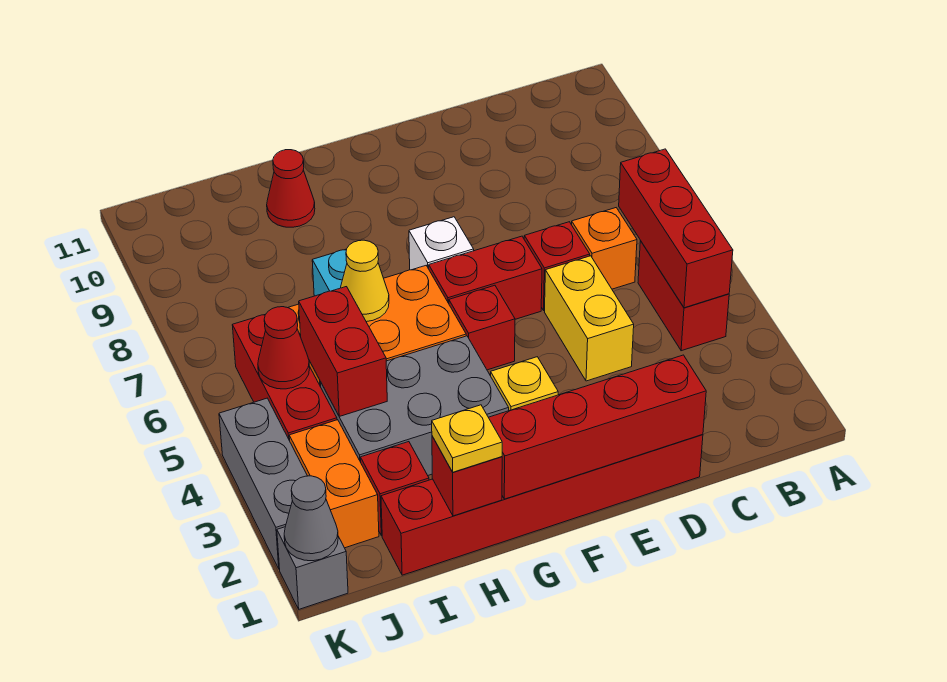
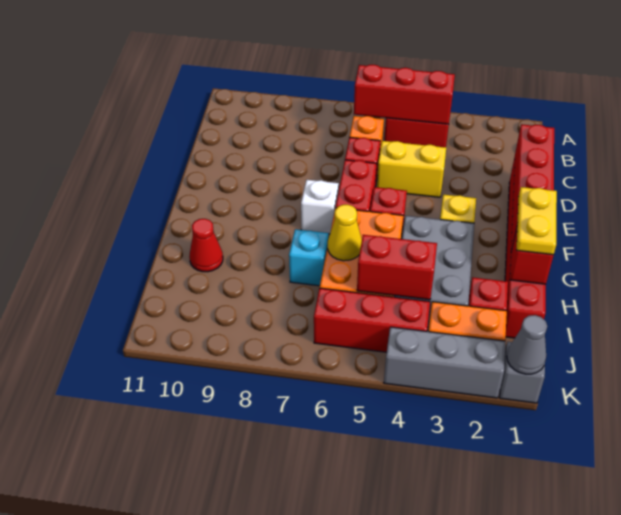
yellow plate H1 level 3 -> yellow plate G1:H1 level 3
red cone J5 level 2 -> none

